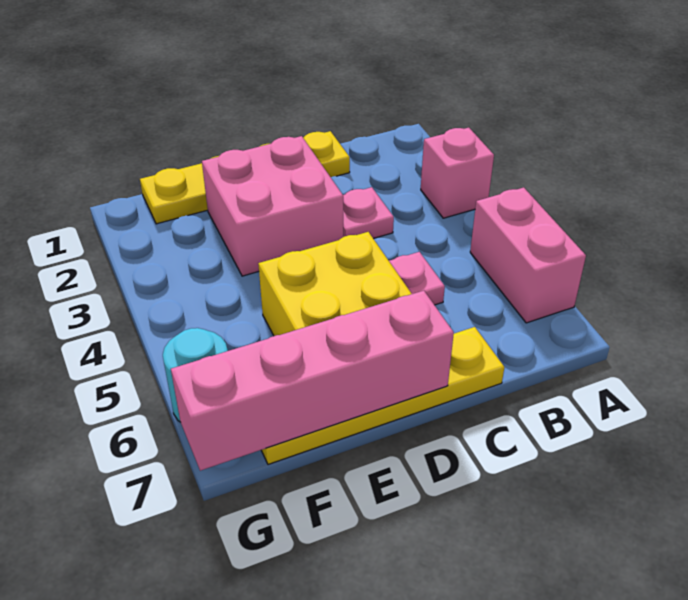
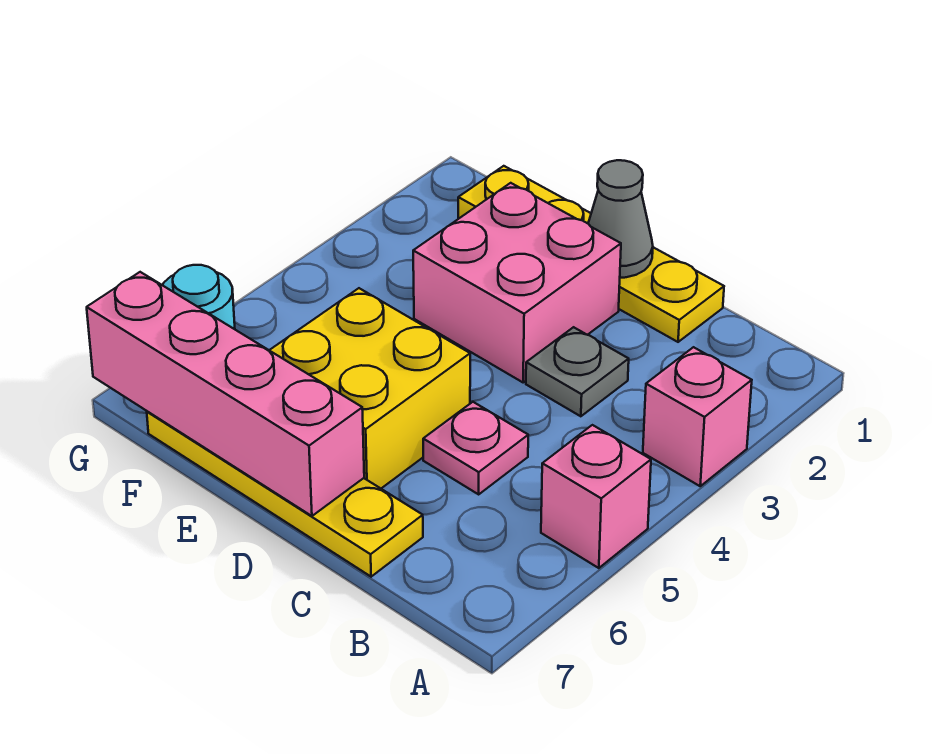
pink brick A5:A6 level 1 -> pink brick A5 level 1
pink plate C3 level 1 -> grey plate C3 level 1
none -> grey cone D1 level 2

